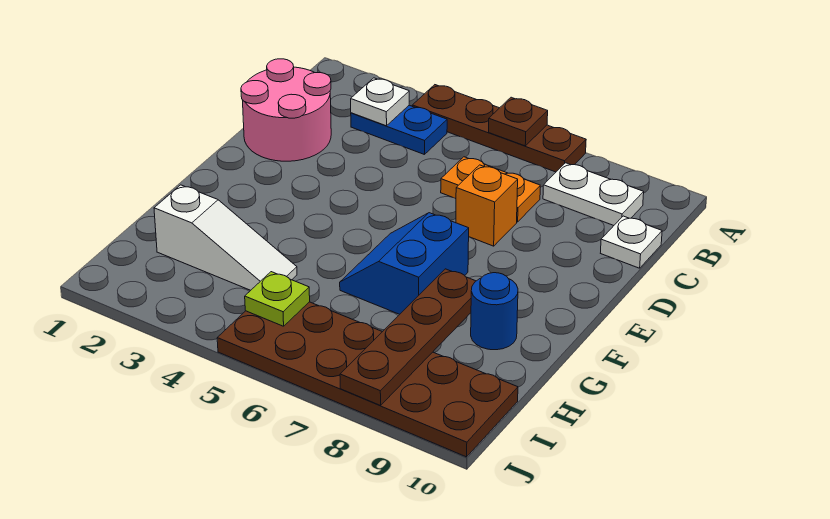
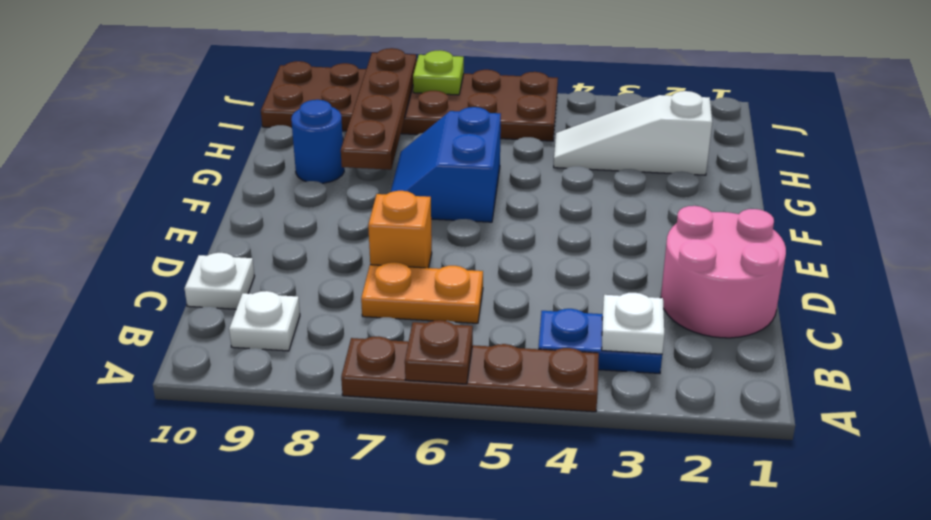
white plate B8:B9 level 1 -> white plate B9 level 1
blue slope F6:G7 level 1 top 7 -> blue slope F6:G7 level 1 top 6
lime plate I5 level 2 -> lime plate J7 level 2

